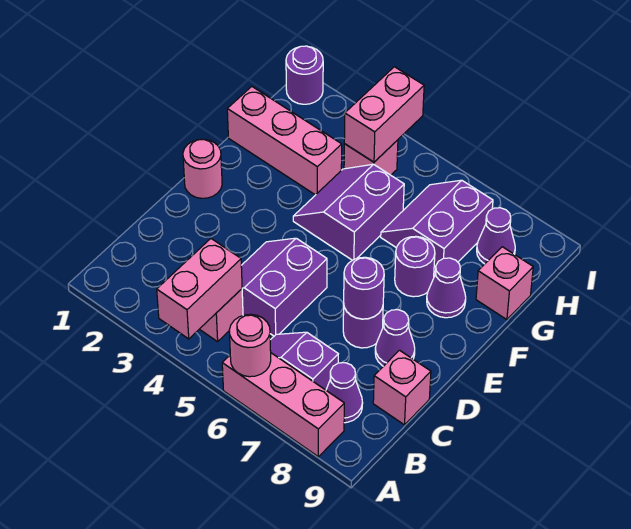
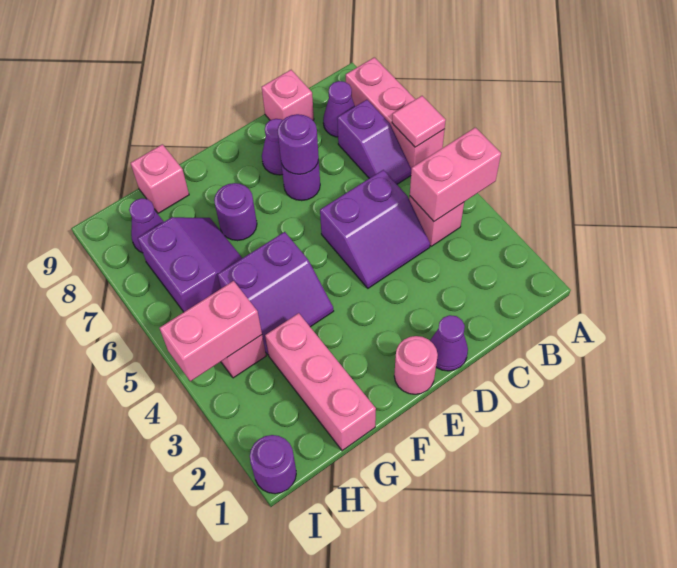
pink round brick A6 level 2 -> pink tile A6 level 2
purple cone F8 level 1 -> purple cone D1 level 1
purple slope G6:H7 level 1 top 7 -> purple slope G6:H7 level 1 top H

